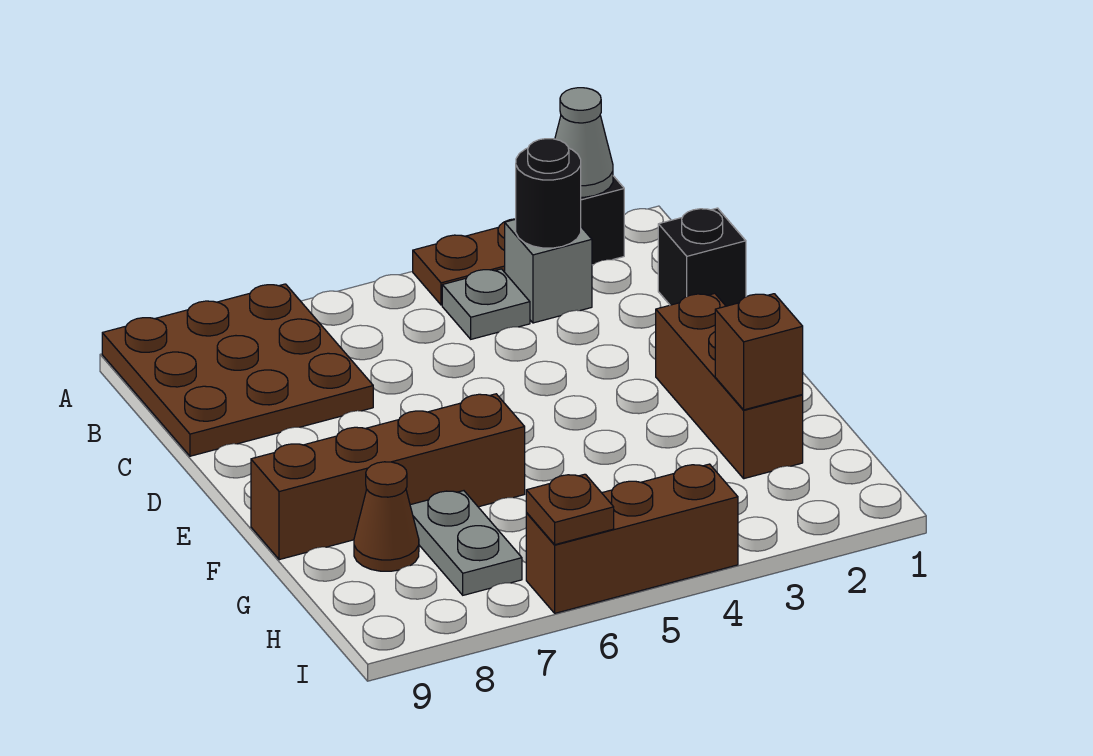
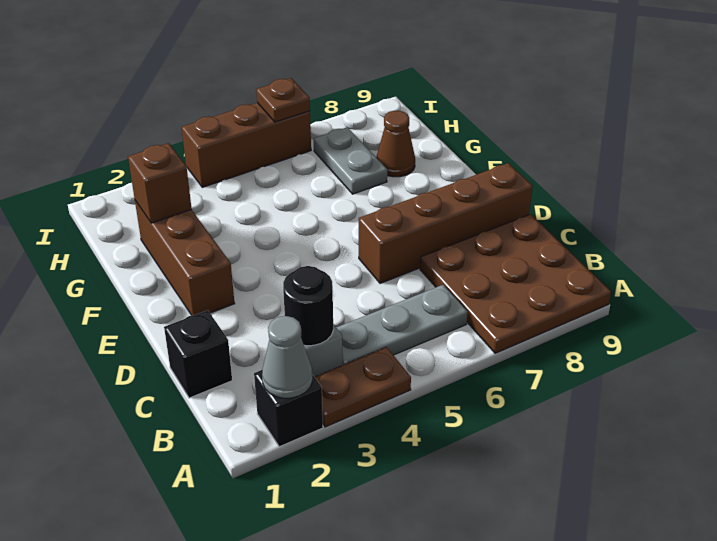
grey plate B4 level 1 -> grey plate B4:B6 level 1
brown brick F6:F9 level 1 -> brown brick D6:D9 level 1

